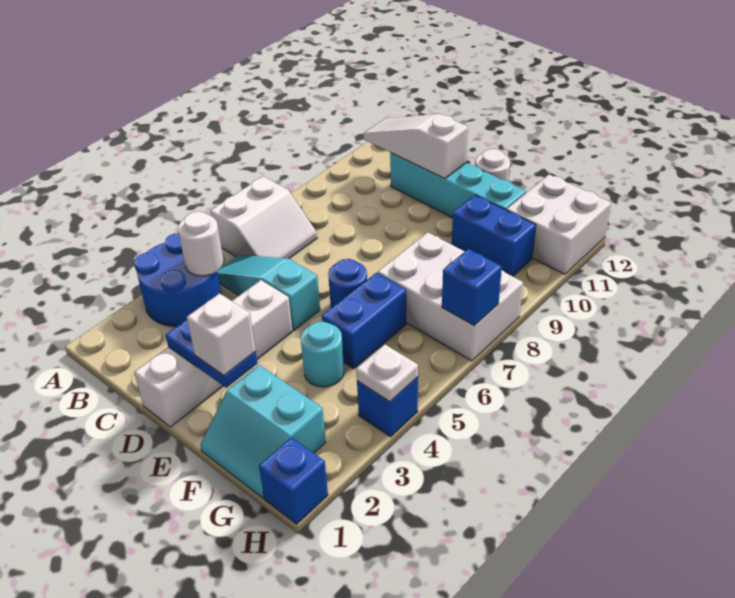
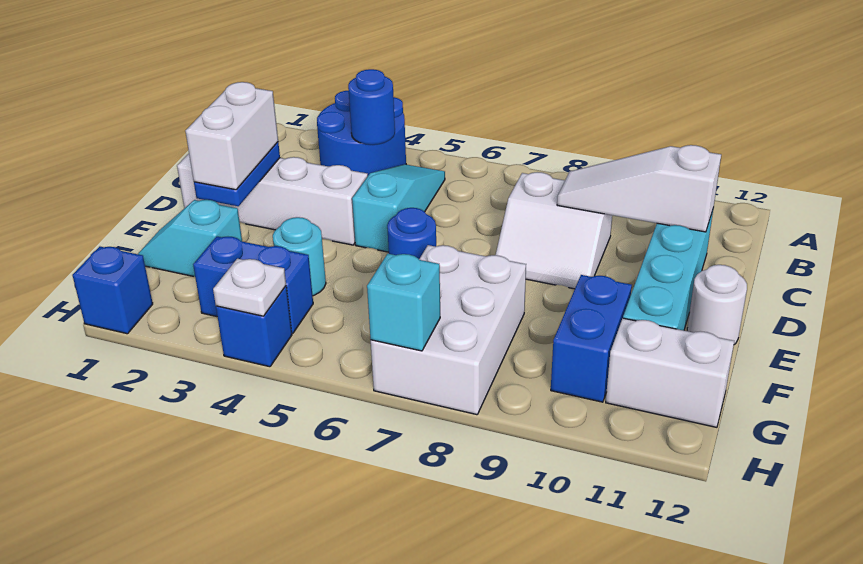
white slope A6:B7 level 1 top A -> white slope C8:D9 level 1 top C
white round brick B4 level 2 -> blue round brick B4 level 2
white slope B11:D11 level 2 top D -> white slope C9:C11 level 2 top 11
white brick E2 level 3 -> white brick D2:E2 level 3
cyan slope F1:G2 level 1 top 2 -> cyan slope F1:F2 level 1 top 2
blue brick F5:F6 level 1 -> blue brick G3:G4 level 1
white brick G11:H12 level 1 -> white brick G11:G12 level 1
blue brick H7 level 2 -> cyan brick H7 level 2

